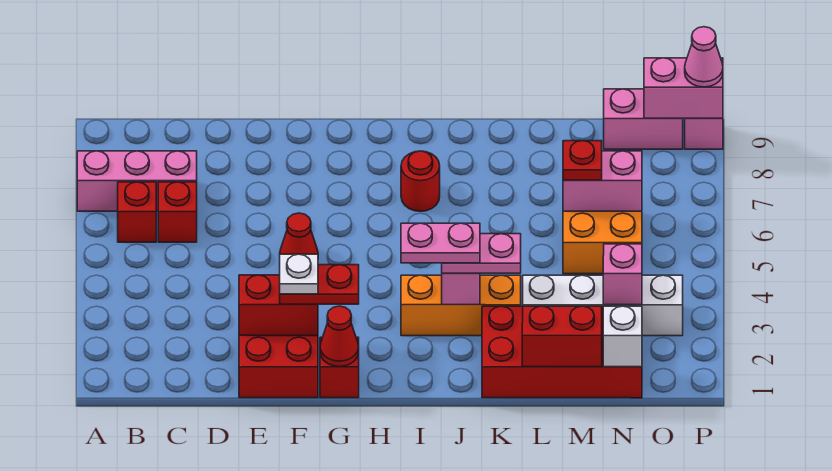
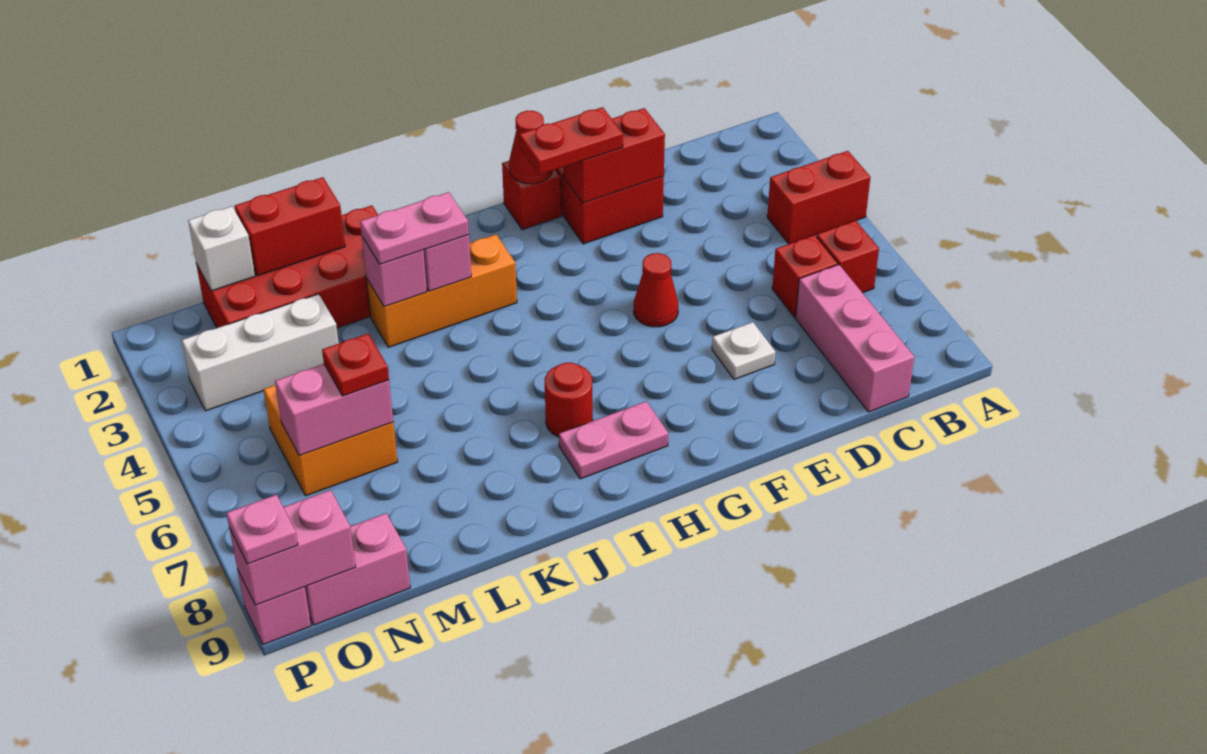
none -> red brick A4:B4 level 1
pink brick A7:C7 level 1 -> pink brick C7:C9 level 1
white plate F2 level 4 -> white plate E7 level 1
pink plate I3:J3 level 4 -> pink plate H8:I8 level 1
white brick L3:O3 level 1 -> white brick M3:O3 level 1
pink brick N3 level 2 -> pink brick K3 level 2
pink cone P9 level 3 -> pink plate P9 level 3

